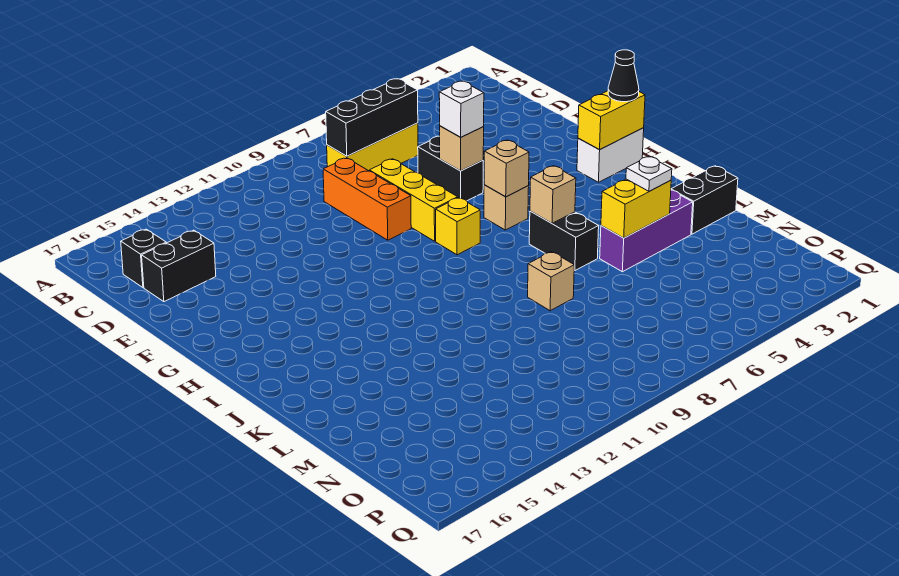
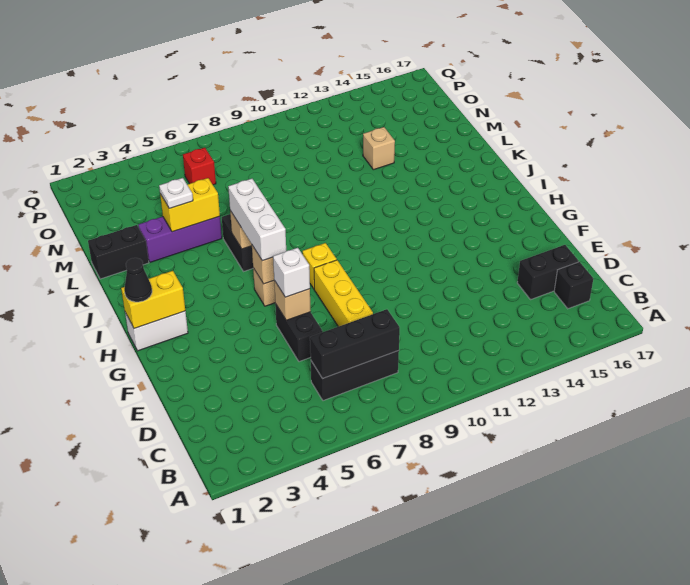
yellow brick C6:C8 level 1 -> black brick C6:C8 level 1
orange brick D9:F9 level 1 -> none
none -> white brick H6:J6 level 3
tan brick L8 level 1 -> tan brick M13 level 1
none -> red brick O6 level 1

